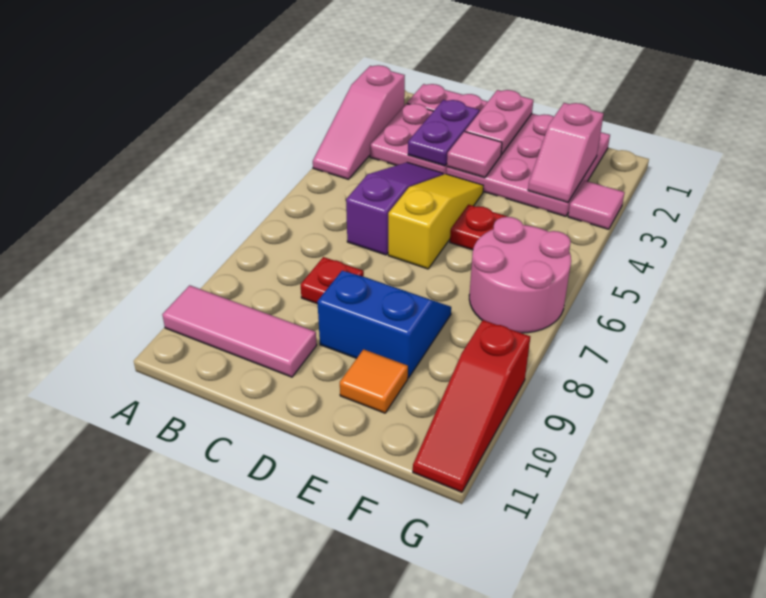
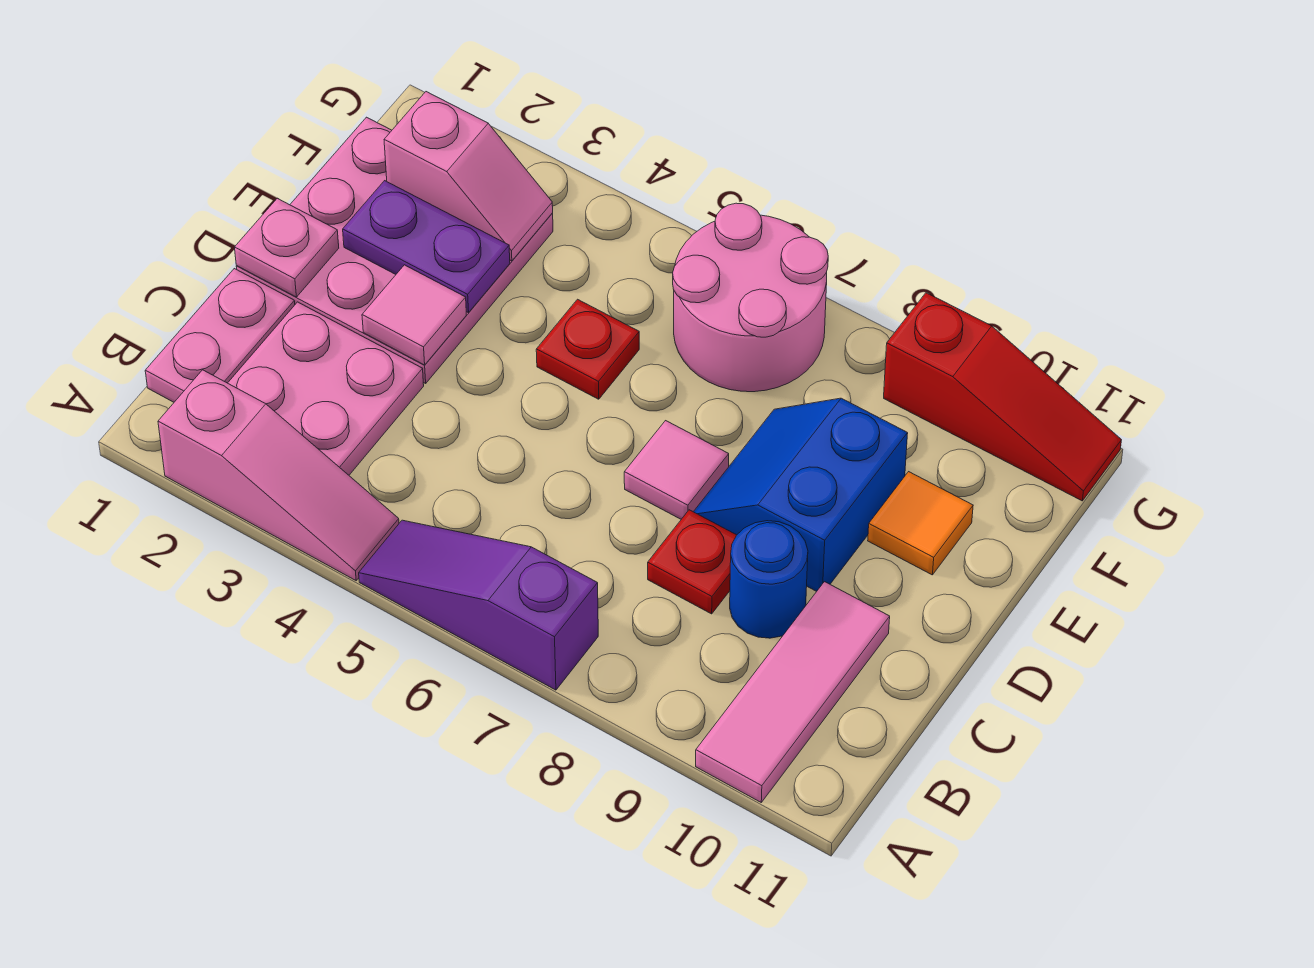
purple plate C2:C3 level 2 -> purple plate E2:E3 level 2
purple slope C4:C6 level 1 top 6 -> purple slope A5:A7 level 1 top 7
none -> blue round brick C9 level 1
pink plate D1:D2 level 2 -> pink plate D1 level 2
yellow slope D4:D6 level 1 top 6 -> none
pink tile G3 level 1 -> pink tile D7 level 1

